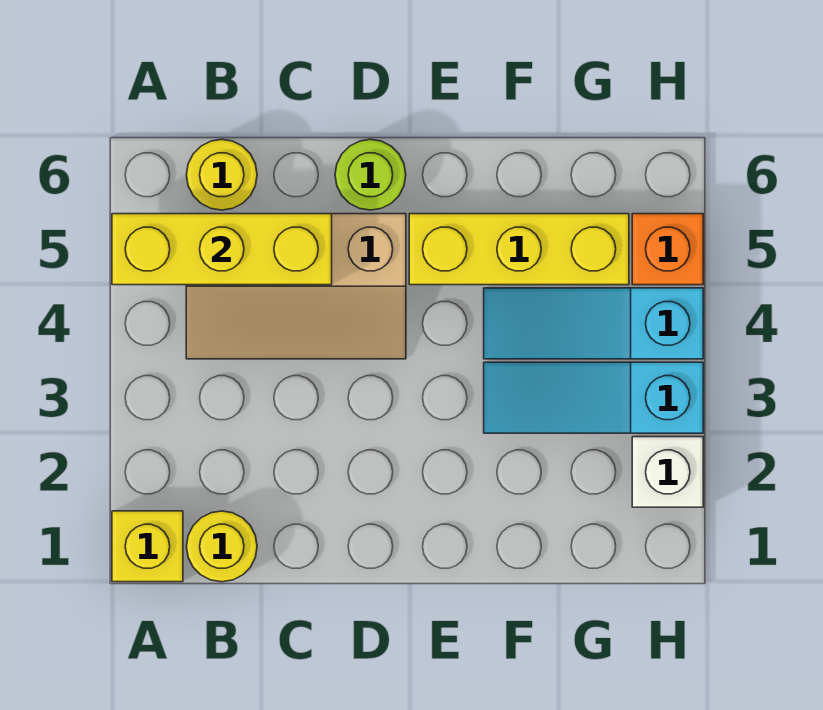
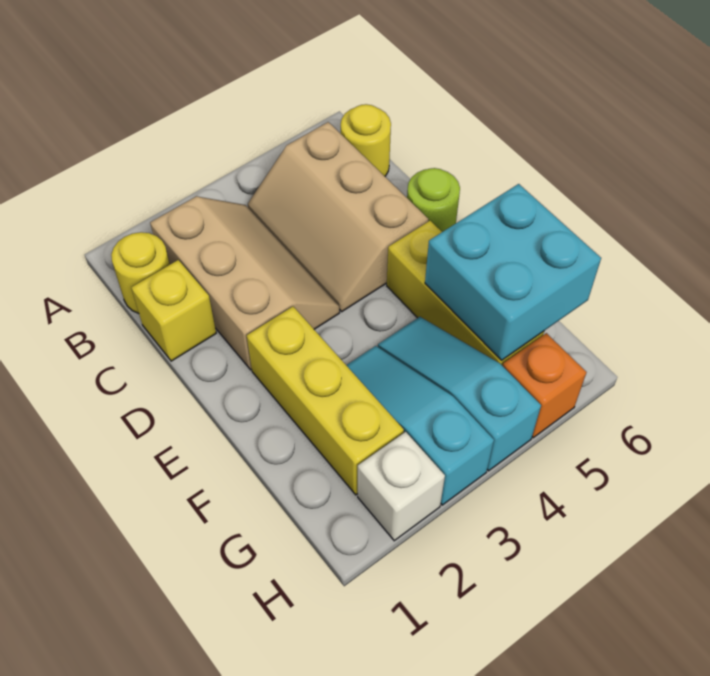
yellow brick A1 level 1 -> yellow brick C1 level 1
yellow brick A5:C5 level 2 -> yellow brick E2:G2 level 1
none -> tan slope B2:D3 level 1 top 2
none -> cyan brick F5:G6 level 2

